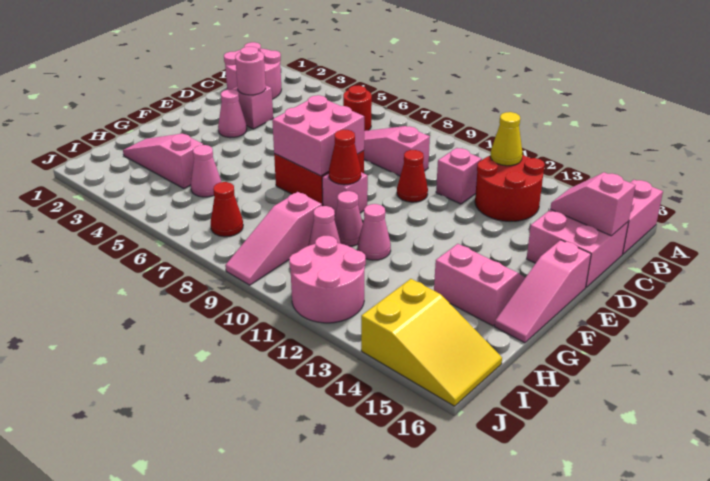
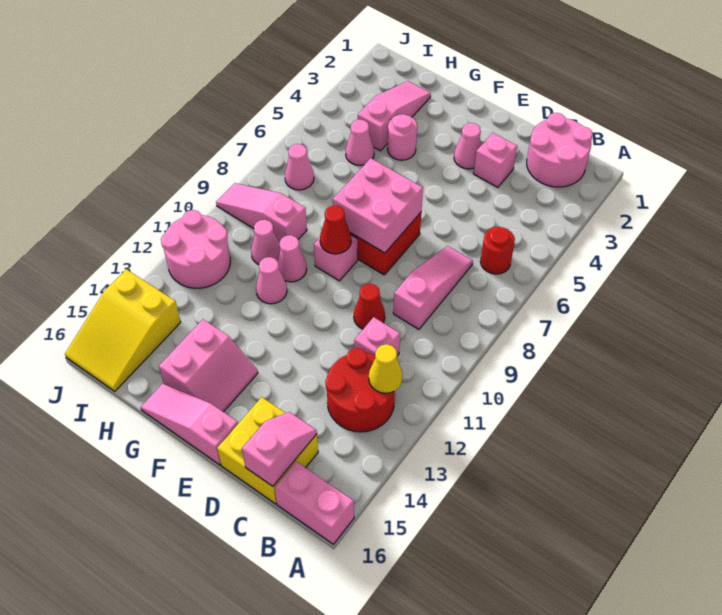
pink brick C15:D16 level 1 -> yellow brick C15:D16 level 1
pink round brick D3 level 2 -> pink round brick G4 level 1
red cone I7 level 1 -> pink cone I7 level 1

